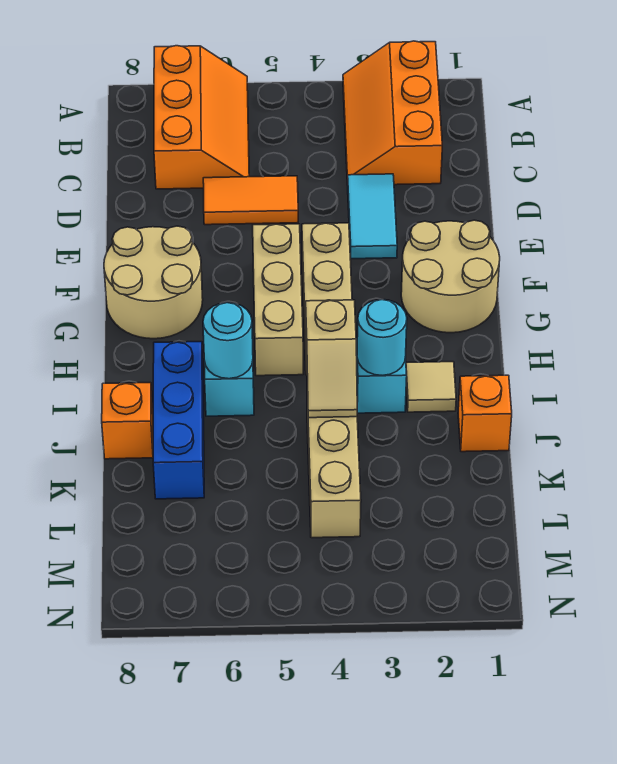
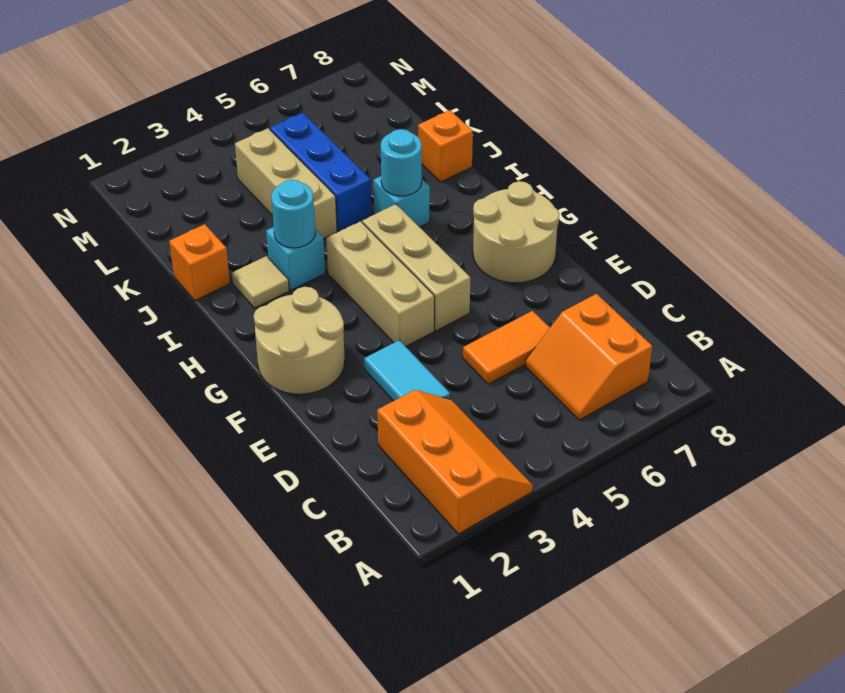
orange slope A6:C7 level 1 top 7 -> orange slope B6:C7 level 1 top 7
tan slope I4:J4 level 2 top I -> none
blue brick I7:K7 level 1 -> blue brick J5:L5 level 1

